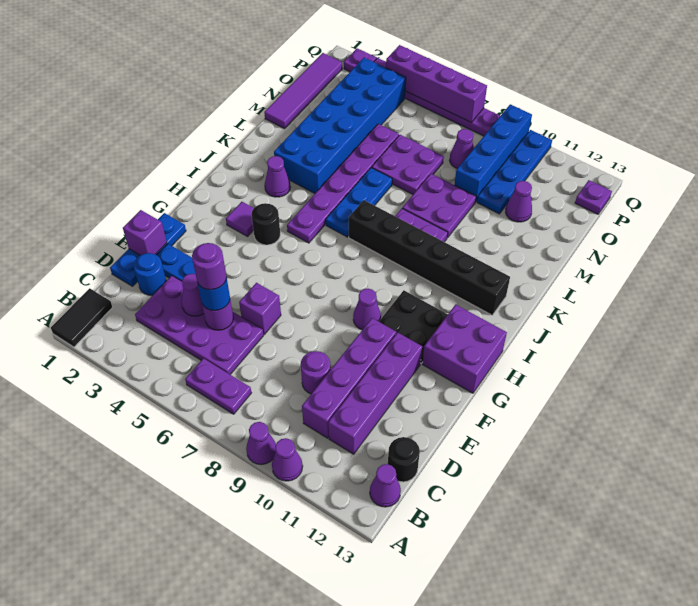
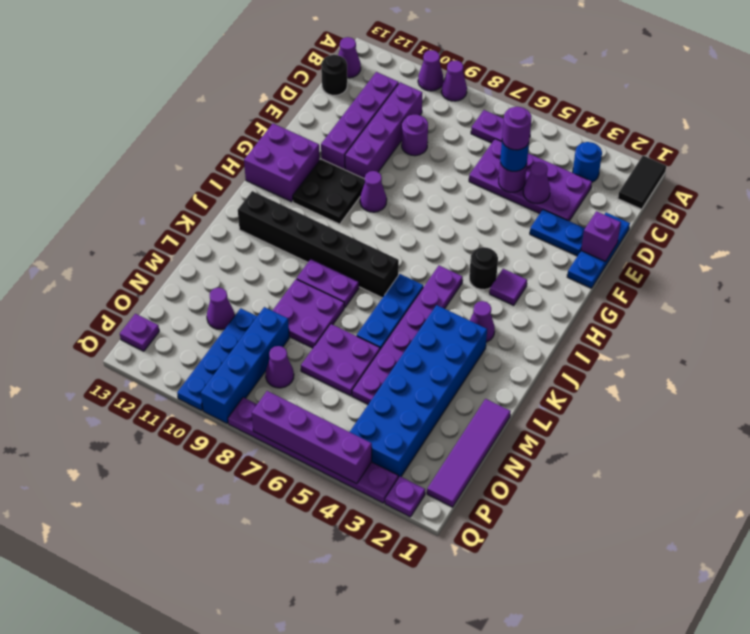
blue round brick D2 level 1 -> blue round brick B3 level 1
purple brick E6 level 1 -> none

